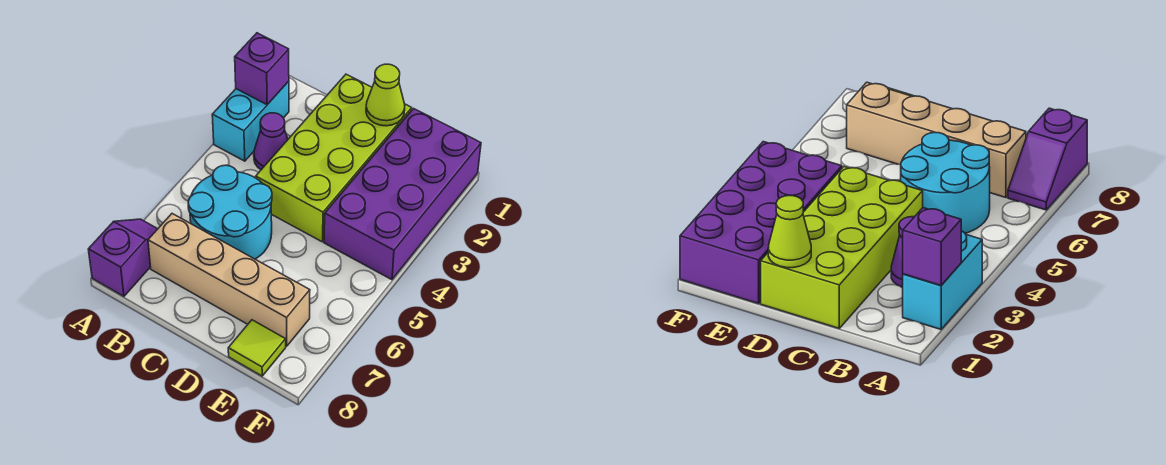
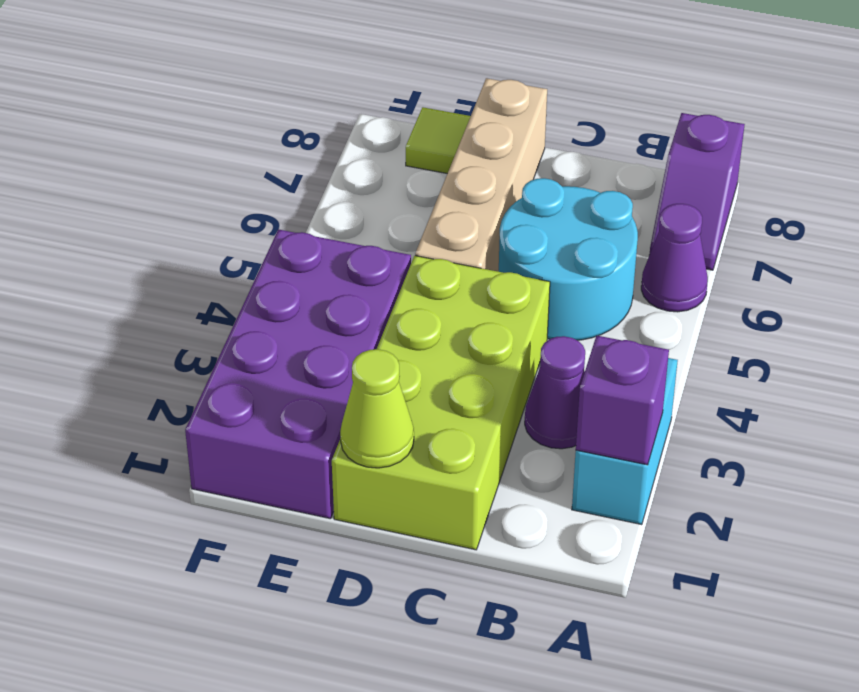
none -> purple cone A6 level 1
tan brick B7:E7 level 1 -> tan brick D5:D8 level 1

